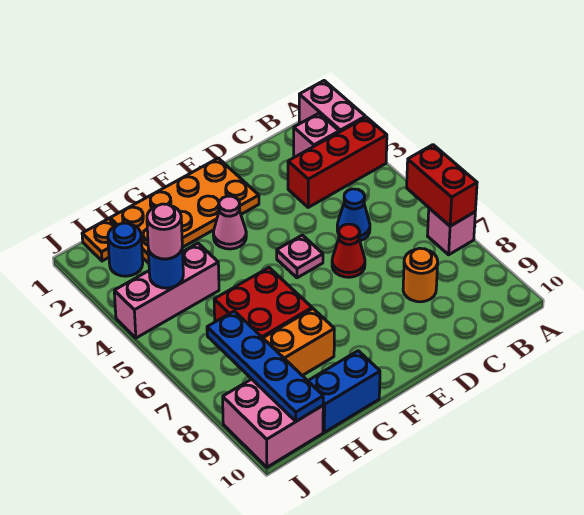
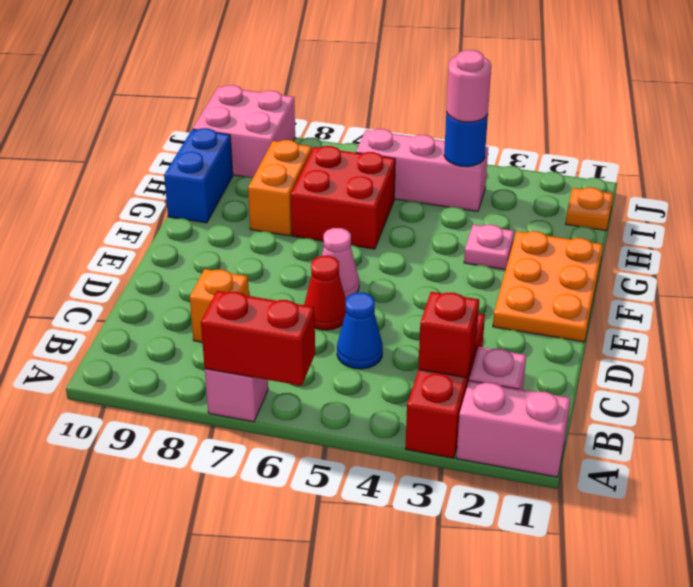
none -> red brick B3 level 2
orange round brick C8 level 1 -> orange brick C8 level 1
orange plate E1:H2 level 1 -> orange plate E1:G2 level 1
pink plate E5 level 1 -> pink plate G3 level 1
pink cone F3 level 1 -> pink cone E6 level 1
pink brick H4:J4 level 1 -> pink brick I4:I6 level 1
blue round brick I2 level 1 -> none
blue plate I7:I10 level 2 -> none

